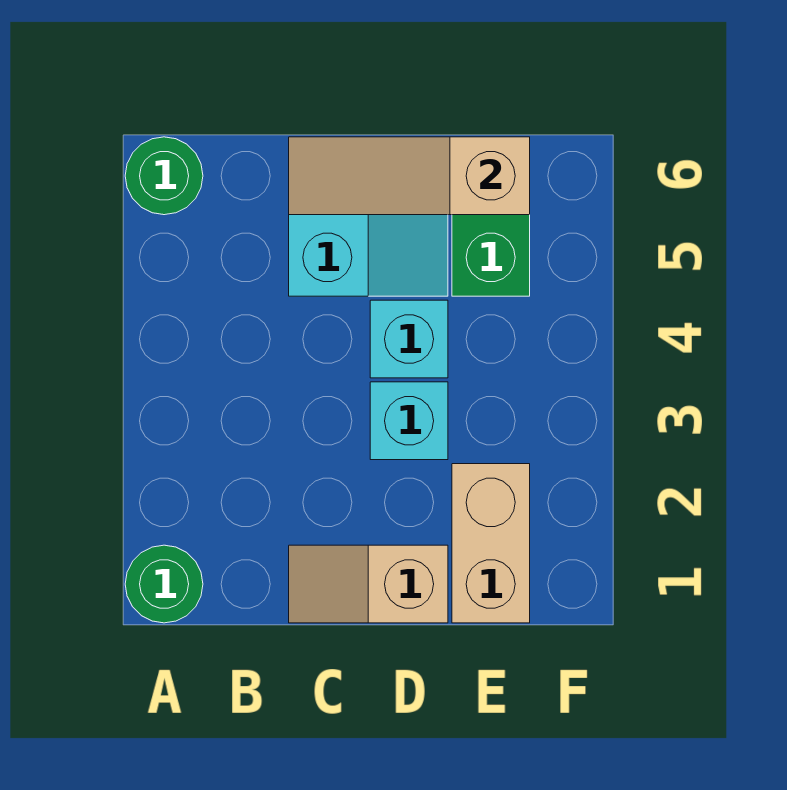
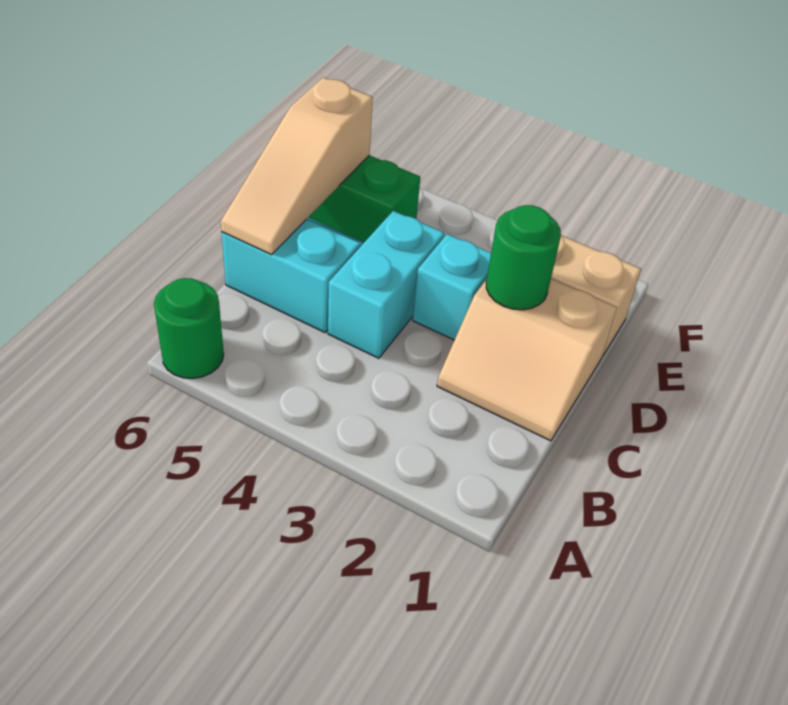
green round brick A1 level 1 -> green round brick D2 level 2
tan slope C1:D1 level 1 top D -> tan slope C1:D2 level 1 top D
cyan brick D4 level 1 -> cyan brick C4:D4 level 1

